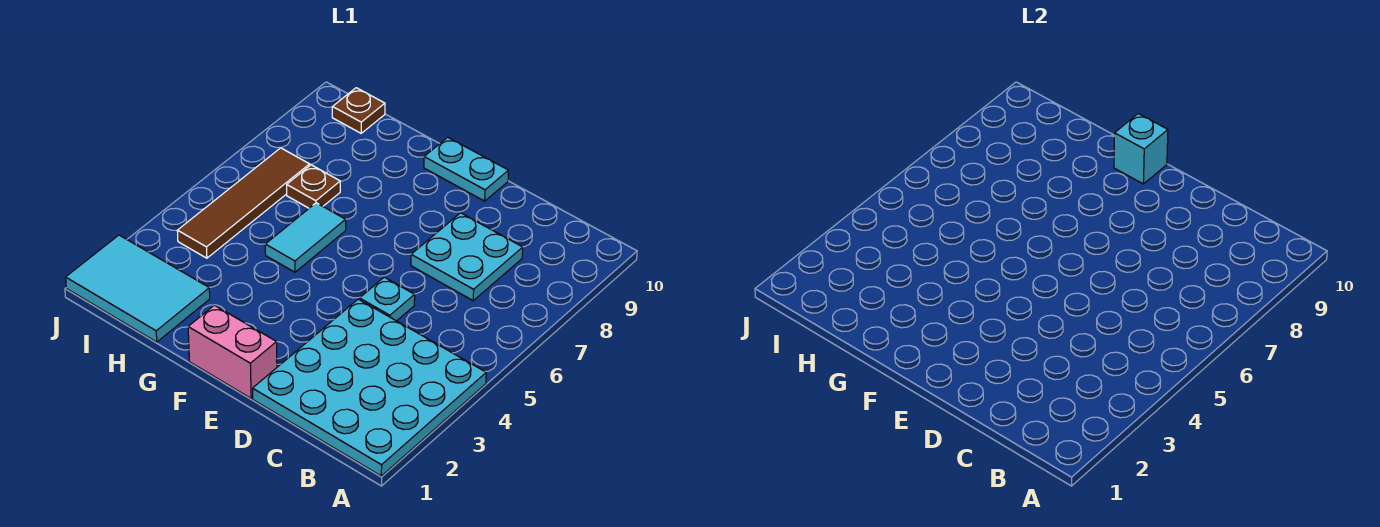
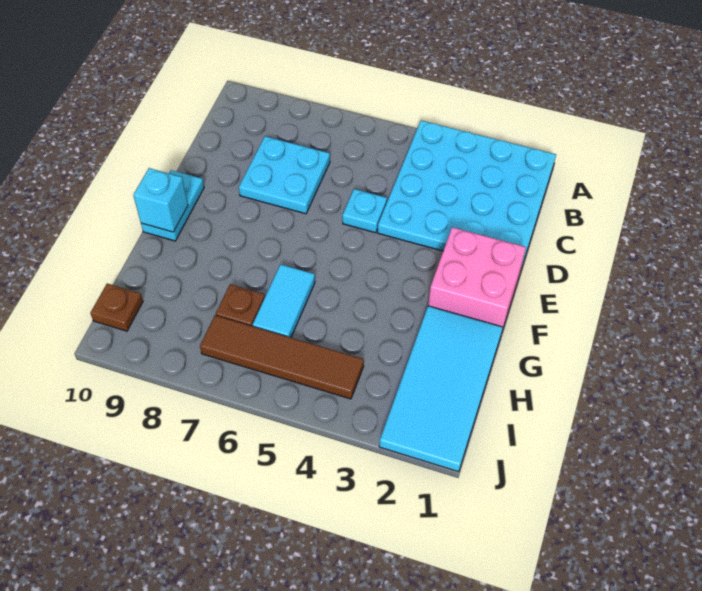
pink brick E1:F1 level 1 -> pink brick E1:F2 level 1
cyan tile G5:G6 level 1 -> cyan tile G6:H6 level 1
cyan tile H1:J2 level 1 -> cyan tile G1:J2 level 1

